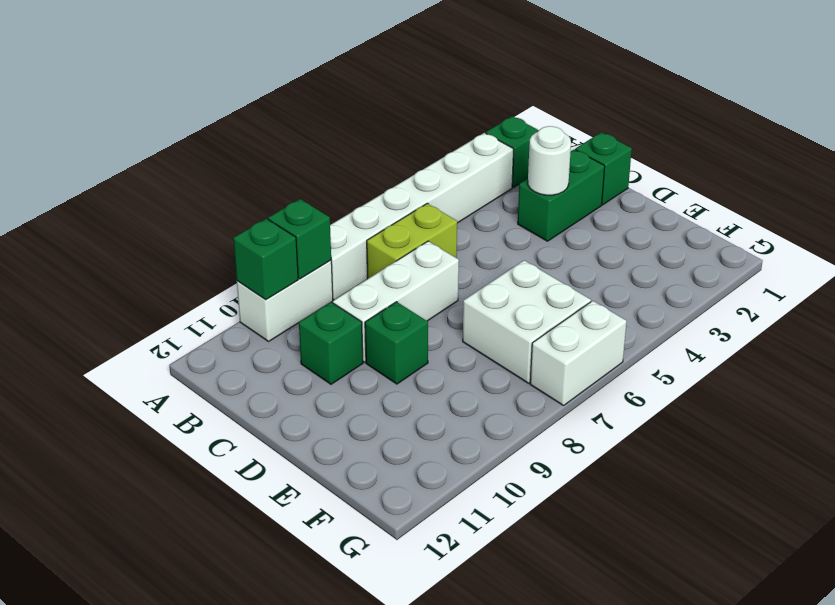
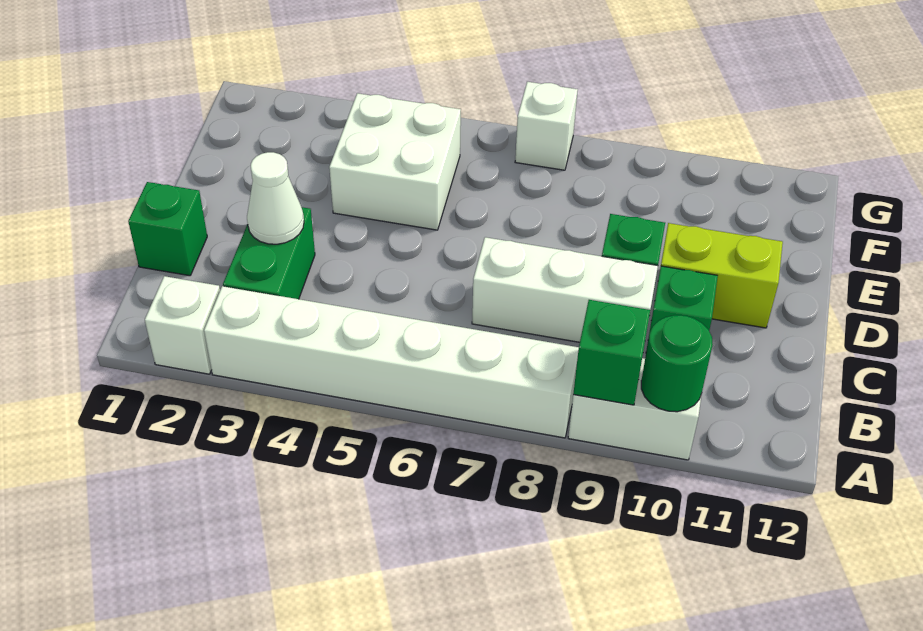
green brick A2 level 1 -> white brick A2 level 1
green brick A10 level 2 -> green round brick A10 level 2
lime brick B6:B7 level 1 -> lime brick D10:D11 level 1
green brick C2:C3 level 1 -> green brick B3:C3 level 1
white round brick C3 level 2 -> white cone C3 level 2
white brick E6:F7 level 1 -> white brick E4:F5 level 1
white brick G6:G7 level 1 -> white brick G7 level 1

